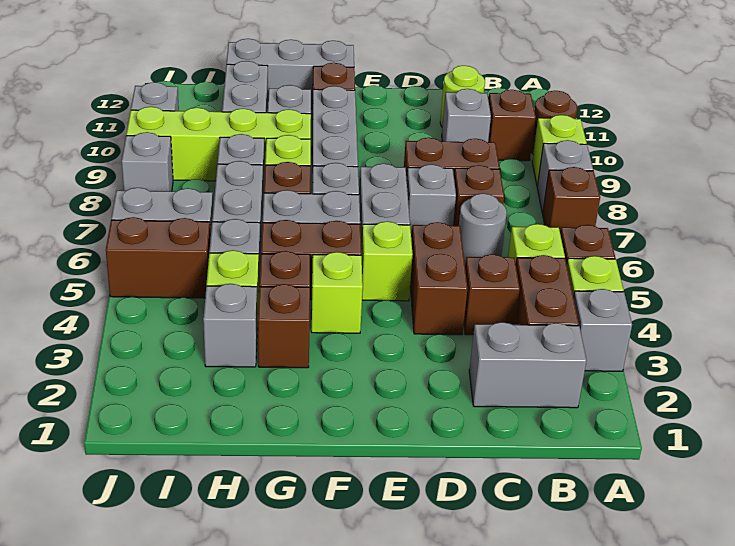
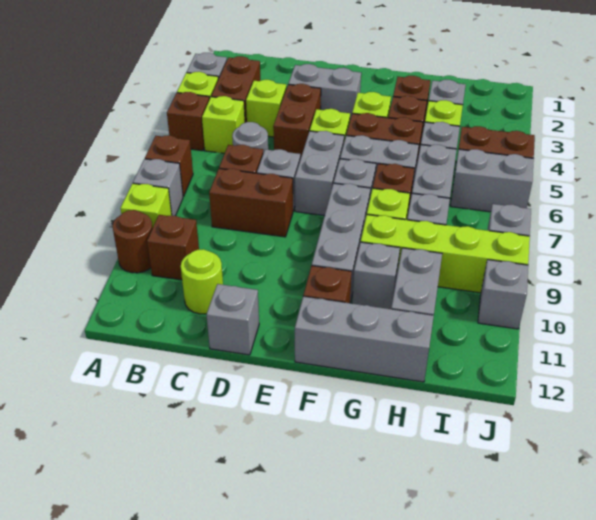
grey brick B2:C2 level 1 -> grey brick D3:E3 level 1
brown brick C4 level 1 -> lime brick C4 level 1
grey brick C10 level 1 -> grey brick D12 level 1

